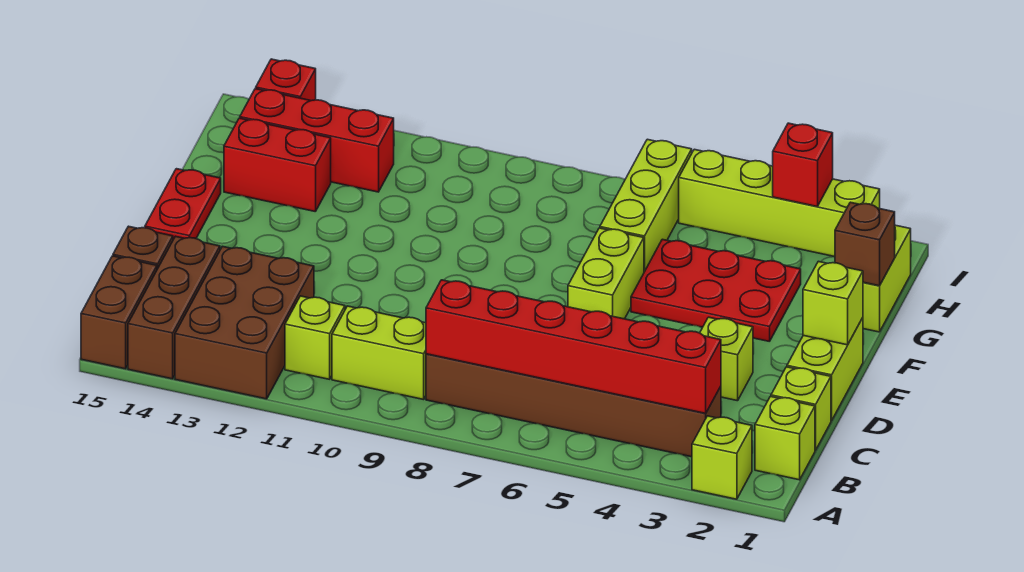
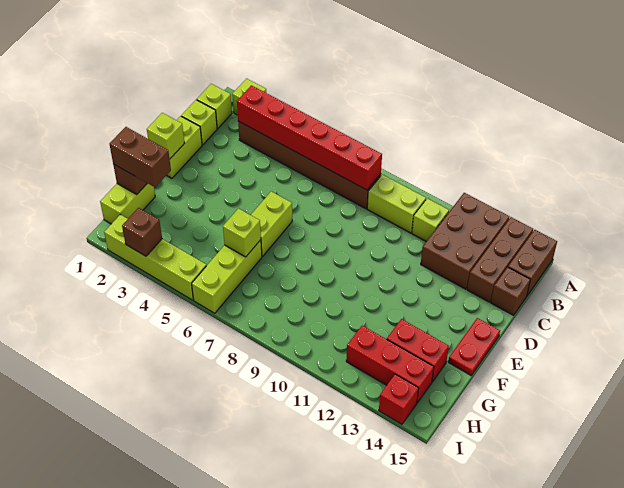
lime brick D3 level 1 -> lime brick G6 level 2
red plate F3:G5 level 1 -> none
none -> brown brick G1:G2 level 3
red brick I3 level 2 -> brown brick I3 level 2

